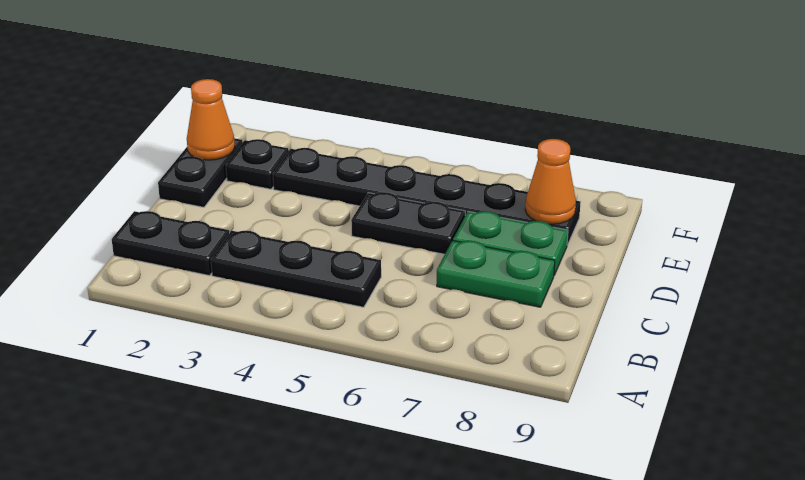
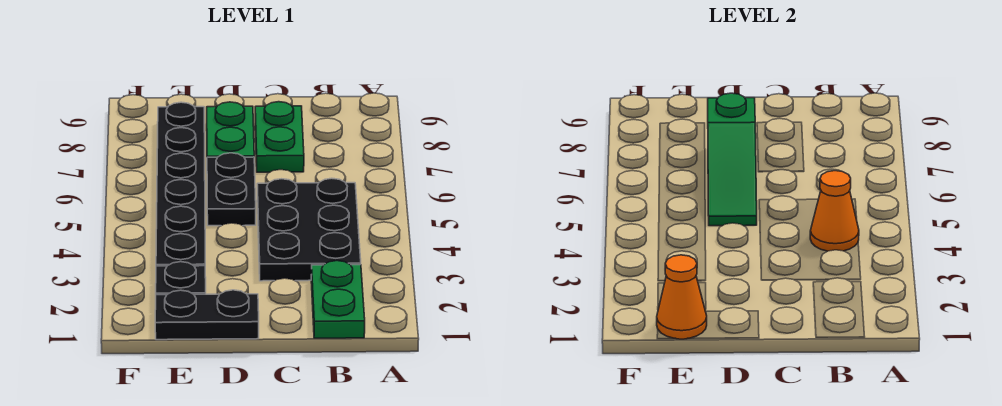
black plate B1:B2 level 1 -> green plate B1:B2 level 1
black plate B3:B5 level 1 -> black plate B3:C5 level 1
none -> green slope D5:D7 level 2 top 7
orange cone E8 level 2 -> orange cone B4 level 2

